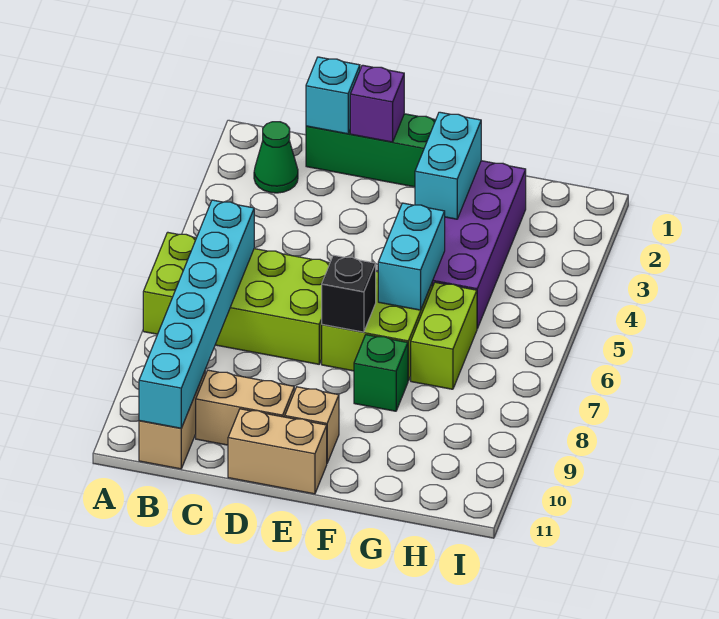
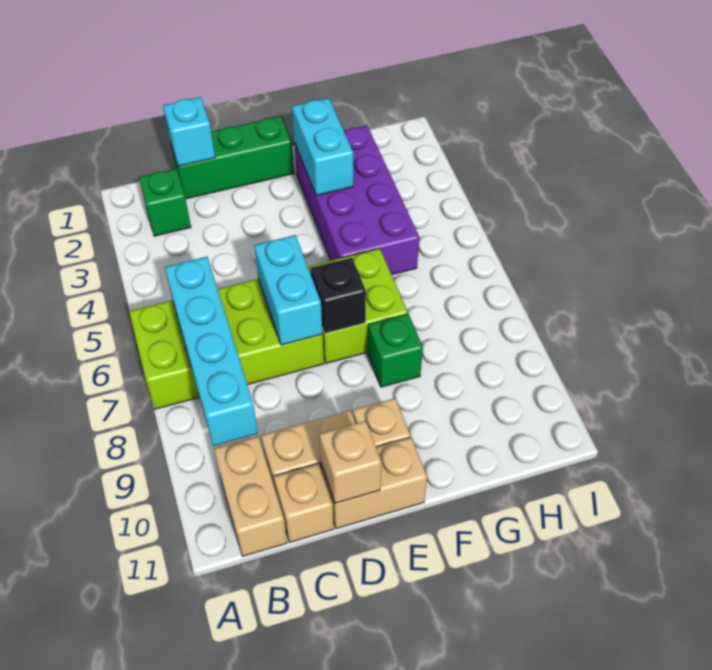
green cone B2 level 1 -> green brick B2 level 1
cyan brick B6:B11 level 2 -> cyan brick B6:B9 level 2
none -> tan brick C11 level 1
purple brick D1 level 2 -> none
none -> tan brick D11 level 2
cyan brick F5:F6 level 2 -> cyan brick D6:D7 level 2
lime brick G6:G7 level 1 -> none

